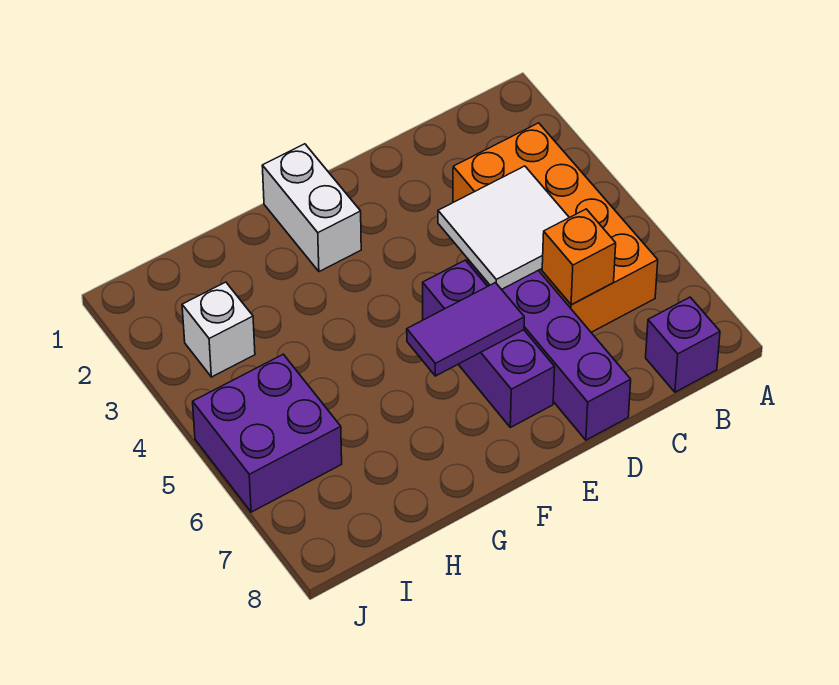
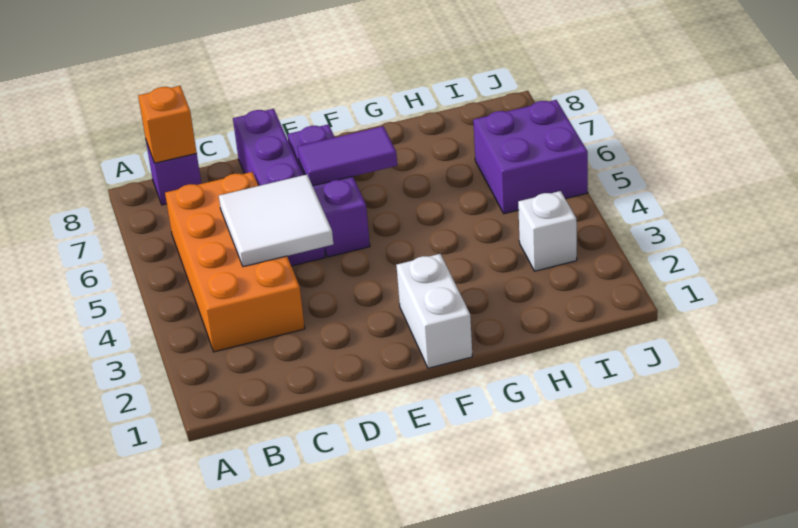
orange brick C6 level 2 -> orange brick B8 level 2

